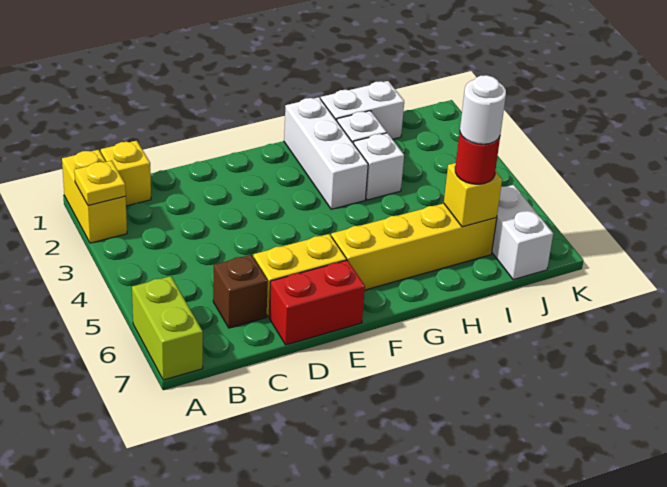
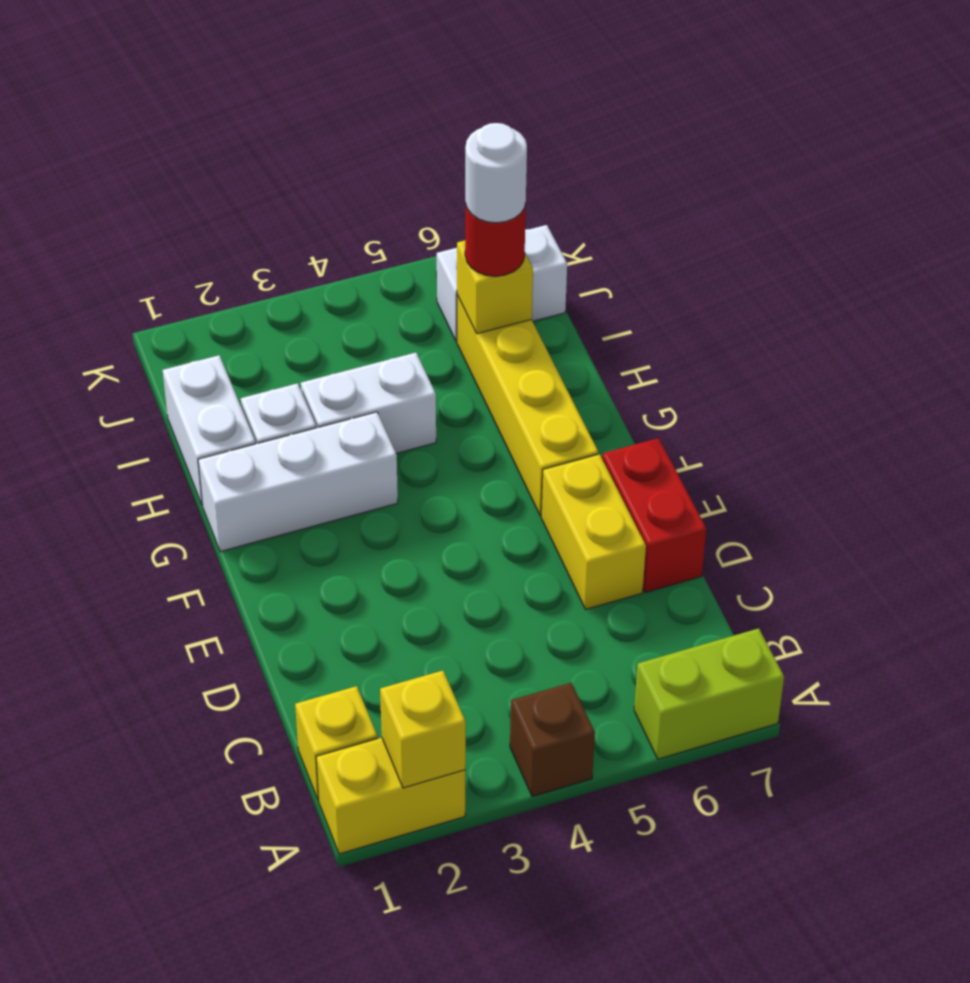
yellow plate A2 level 2 -> yellow brick A2 level 2
brown brick C6 level 1 -> brown brick A4 level 1
white brick H3 level 1 -> white brick H3:H4 level 1

